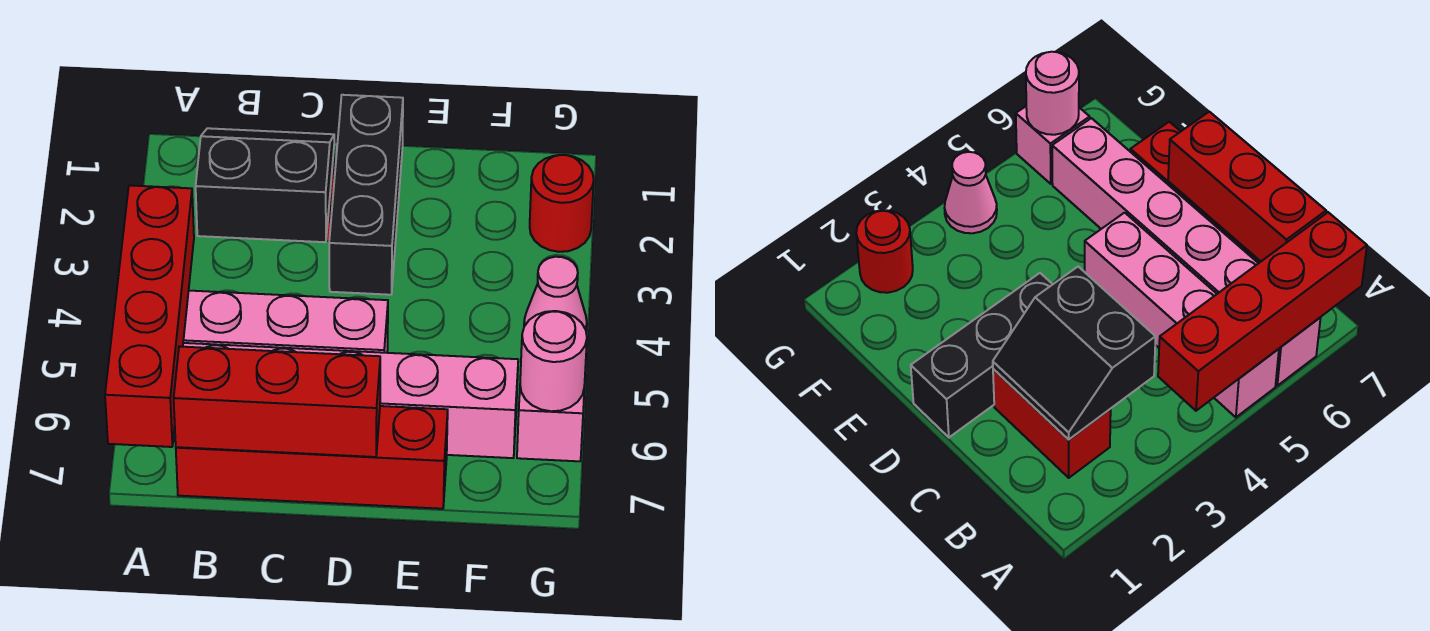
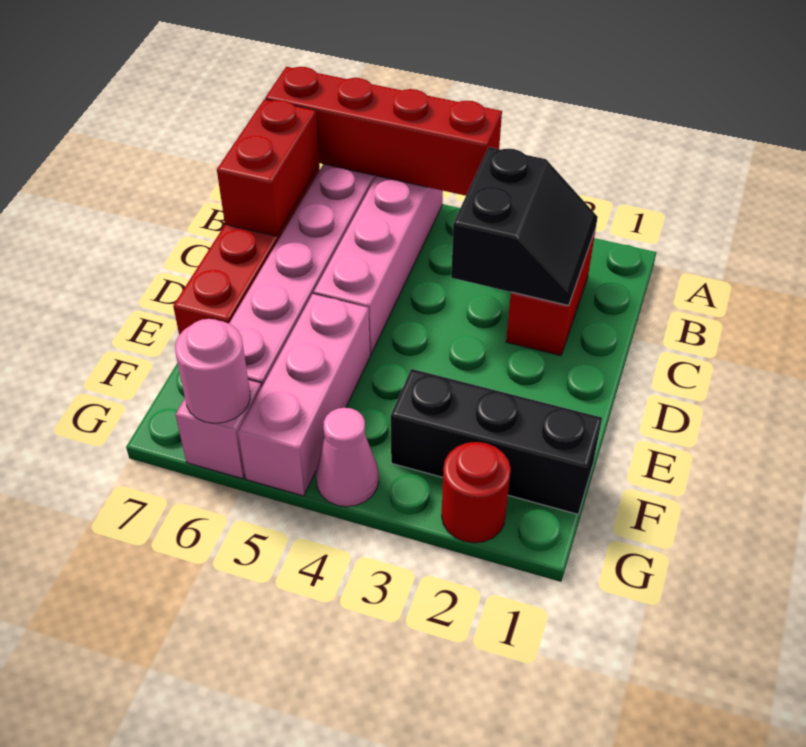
red brick B7:D7 level 2 -> red brick B7:C7 level 2
black brick D1:D3 level 1 -> black brick F1:F3 level 1
none -> pink brick E5:G5 level 1

